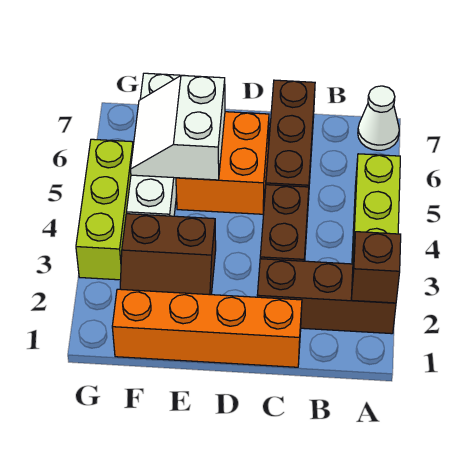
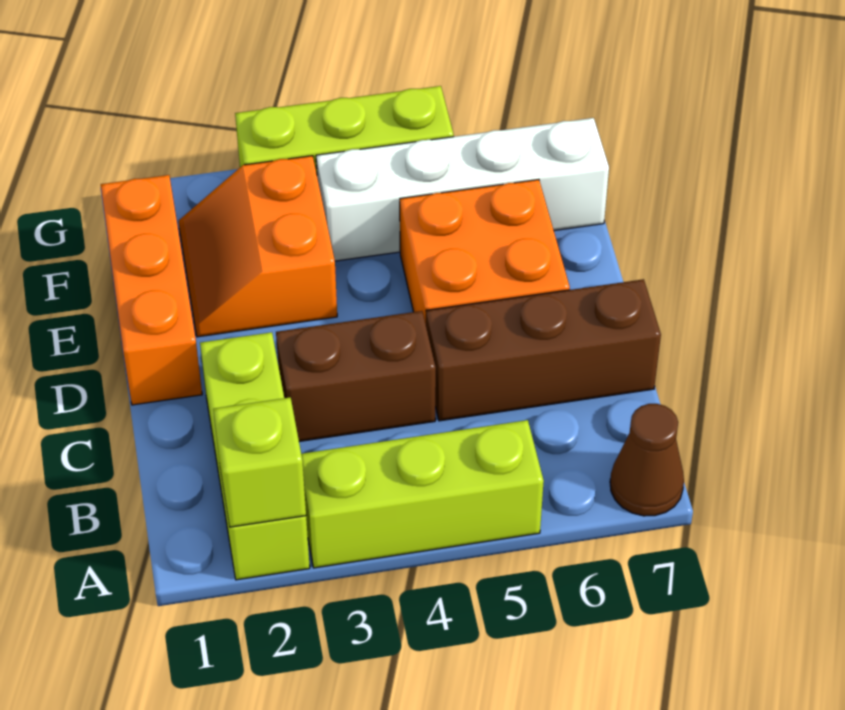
brown brick A2:C2 level 1 -> lime brick A2:C2 level 1
brown brick A2 level 2 -> lime brick A2 level 2
white cone A7 level 1 -> brown cone A7 level 1
orange brick C1:F1 level 1 -> orange brick D1:F1 level 1
brown slope E2:F3 level 1 top 3 -> orange slope E2:F3 level 1 top 3
white slope E5:F6 level 2 top E -> none

